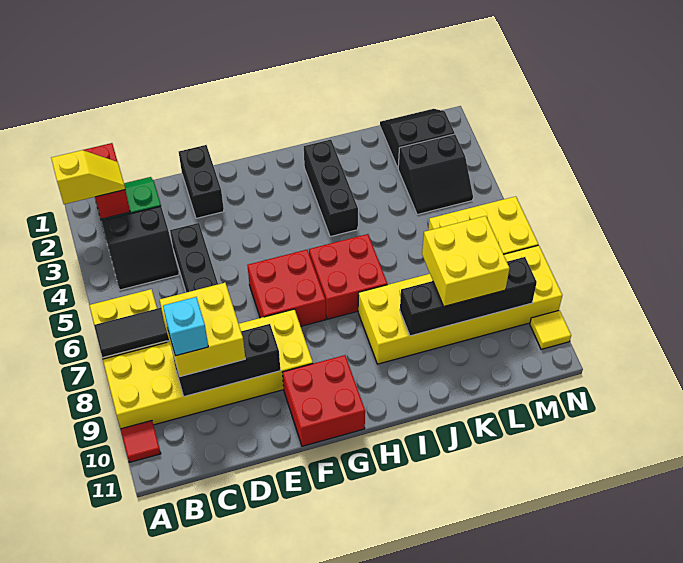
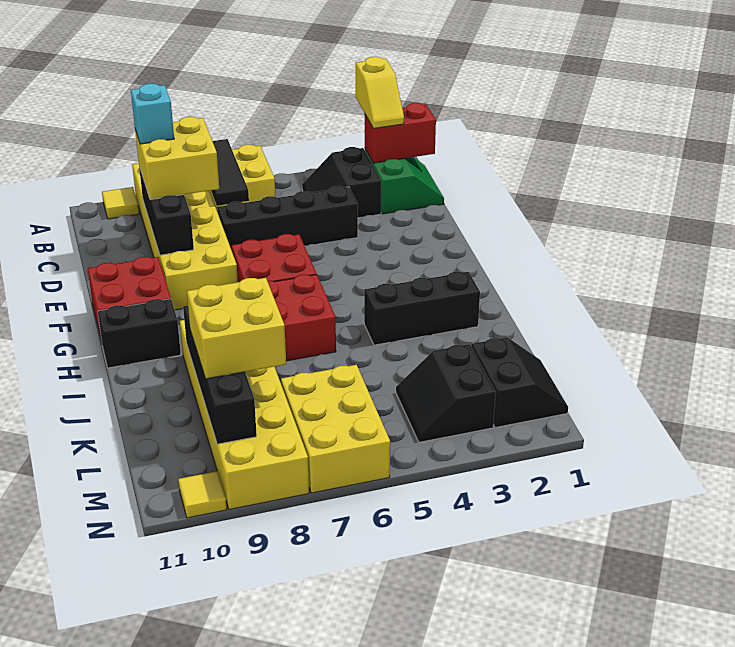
red tile A10 level 1 -> yellow tile A10 level 1
black brick E1:E2 level 1 -> black brick H10:H11 level 1

